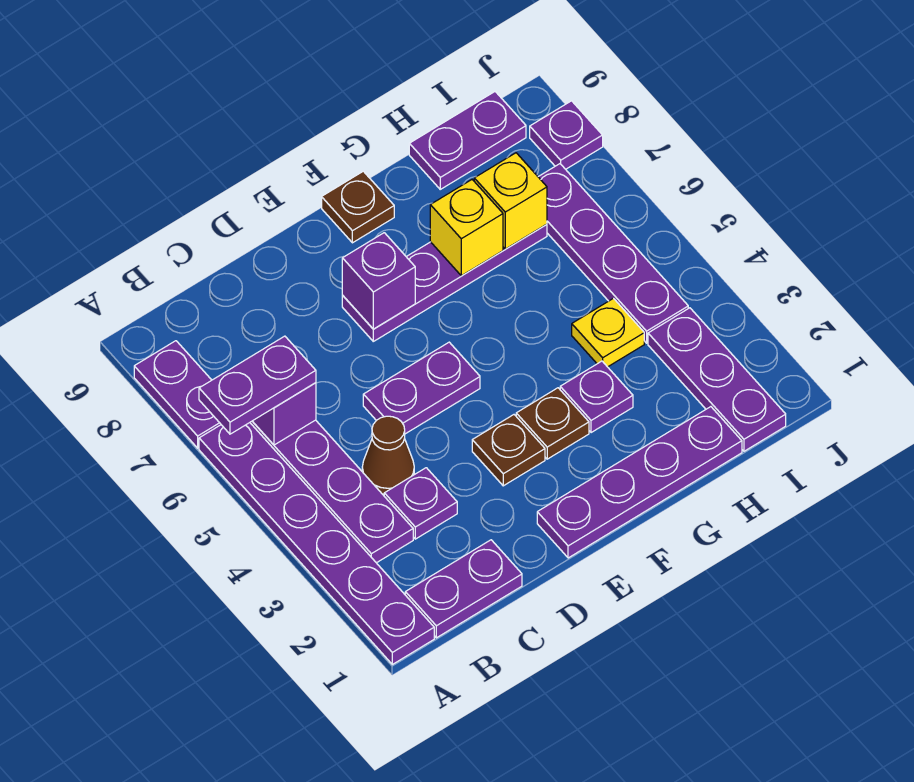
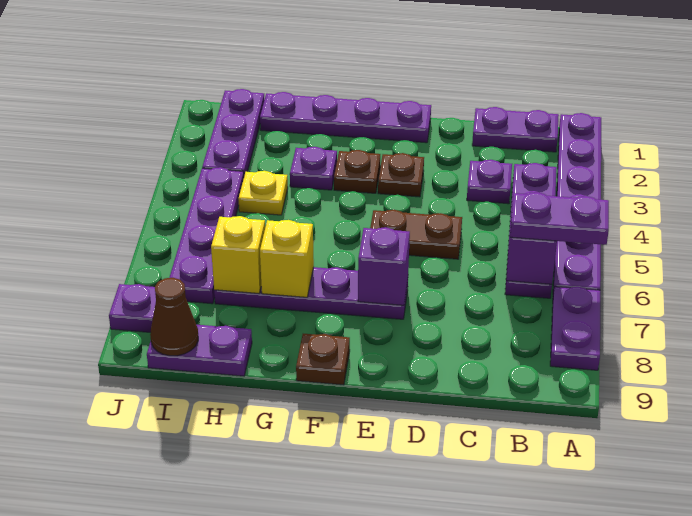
brown cone C4 level 1 -> brown cone I9 level 2
purple plate D5:E5 level 1 -> brown plate D5:E5 level 1

